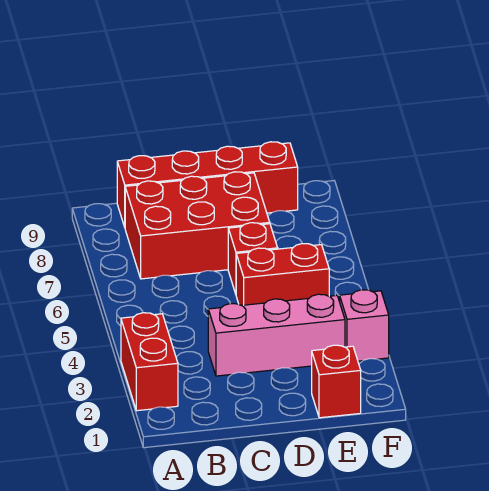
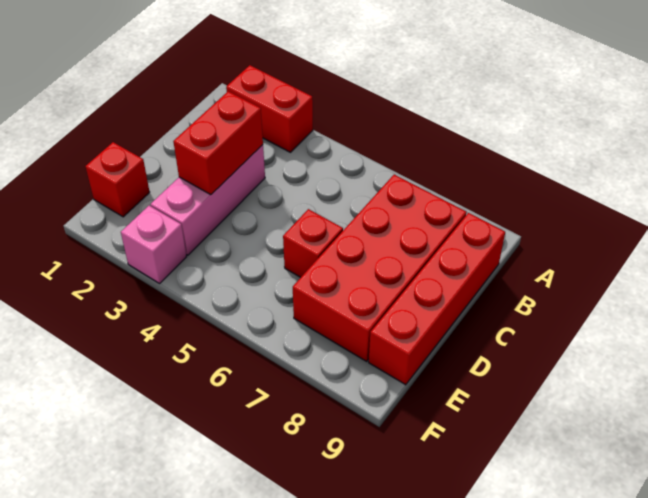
red brick B7:D8 level 1 -> red brick B7:E8 level 1
red brick D5:E5 level 1 -> red brick C3:D3 level 2

